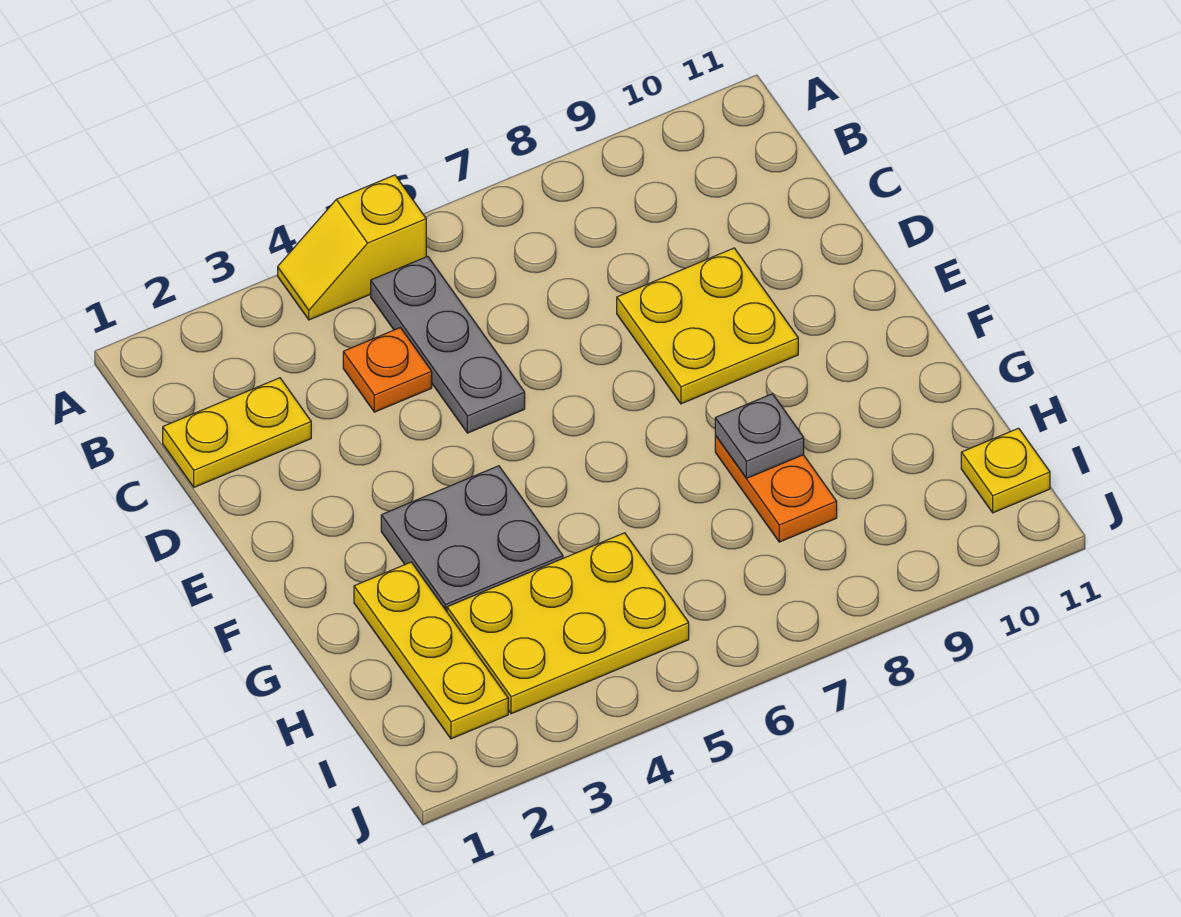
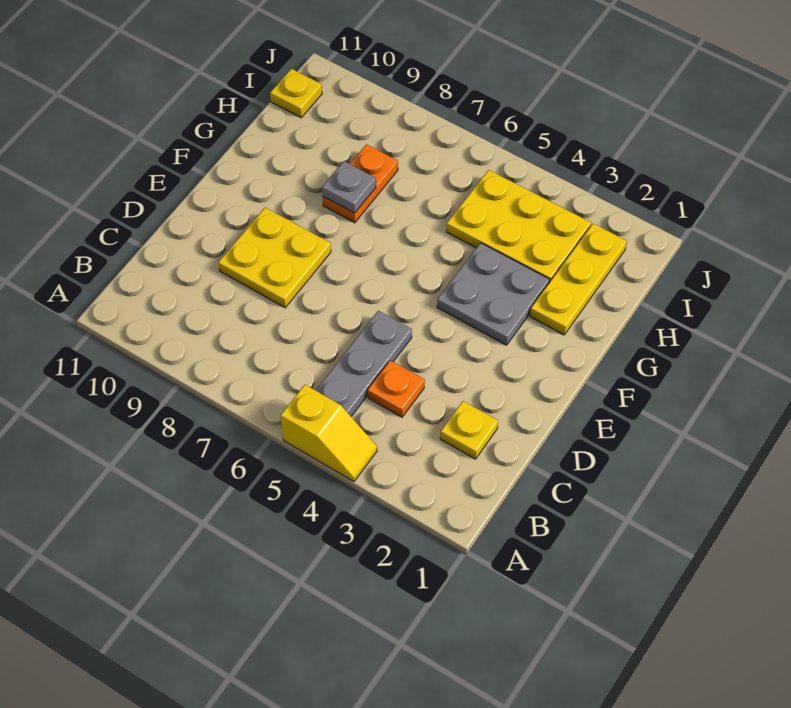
yellow plate C1:C2 level 1 -> yellow plate C2 level 1

